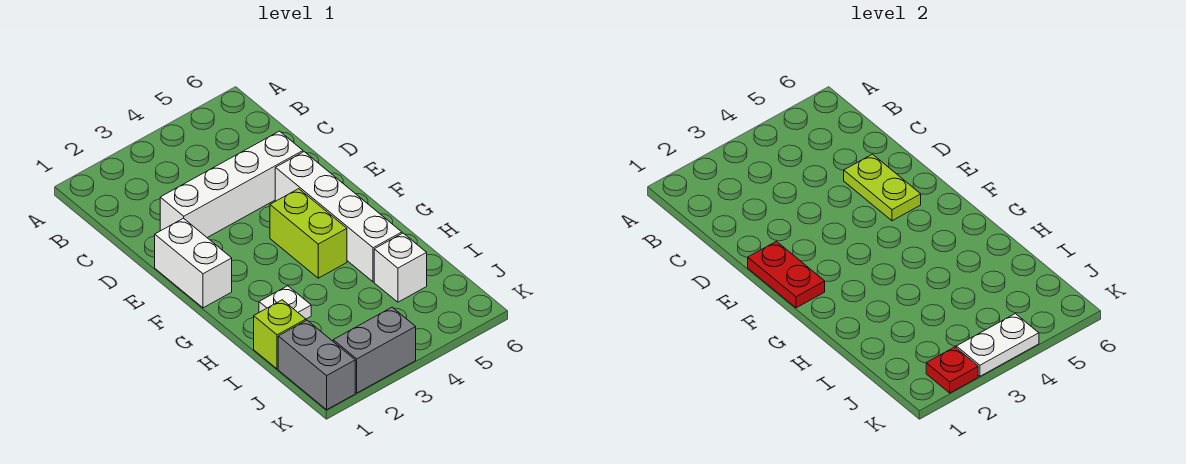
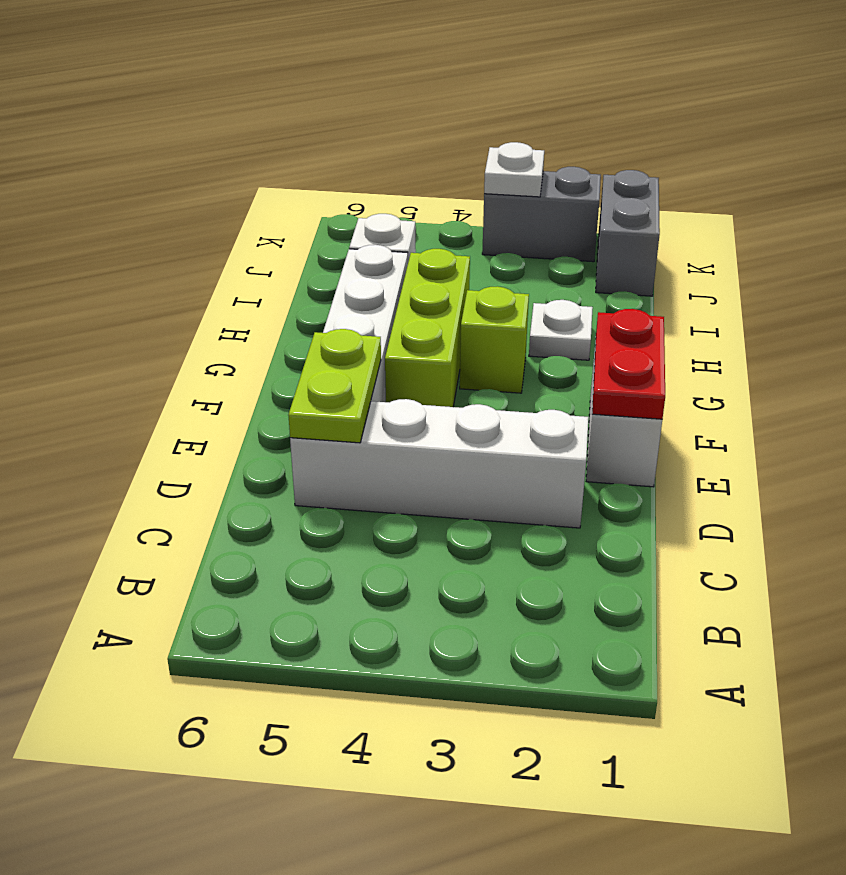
lime brick F4:G4 level 1 -> lime brick F4:H4 level 1
lime brick I1 level 1 -> lime brick G3 level 1
red plate K2 level 2 -> none
white plate K3:K4 level 2 -> white plate K3 level 2

